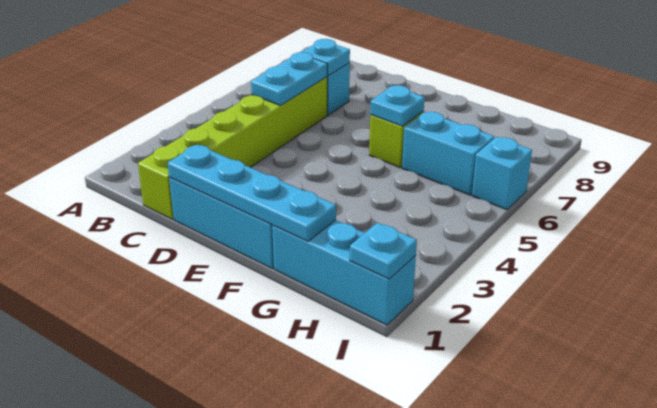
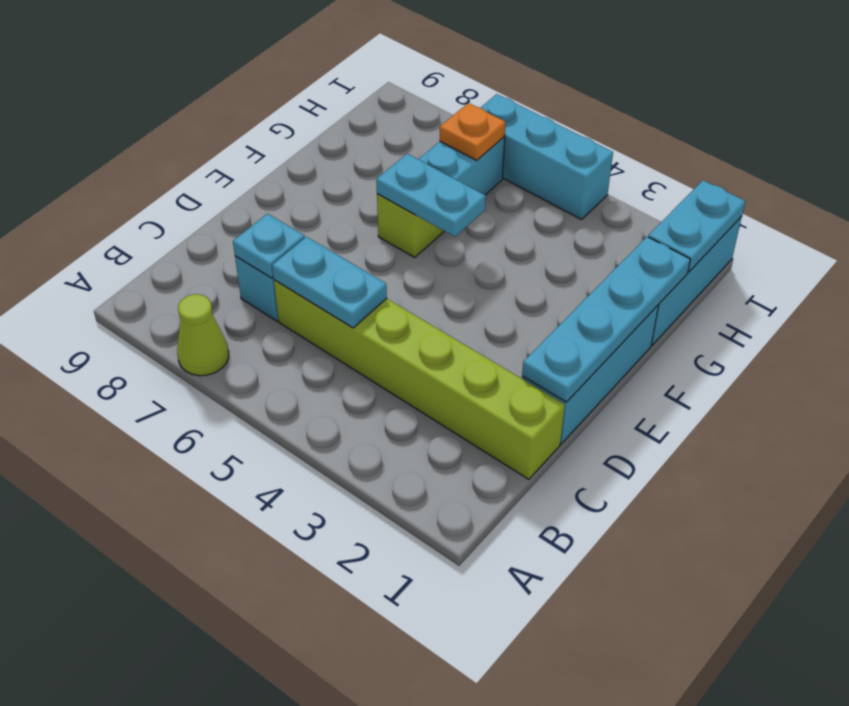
none -> lime cone A7 level 1
cyan plate F6 level 2 -> cyan plate F5:F6 level 2
none -> orange plate H6 level 2
cyan plate I1 level 2 -> cyan plate H1:I1 level 2
cyan brick I6 level 1 -> cyan brick I4:I6 level 1

